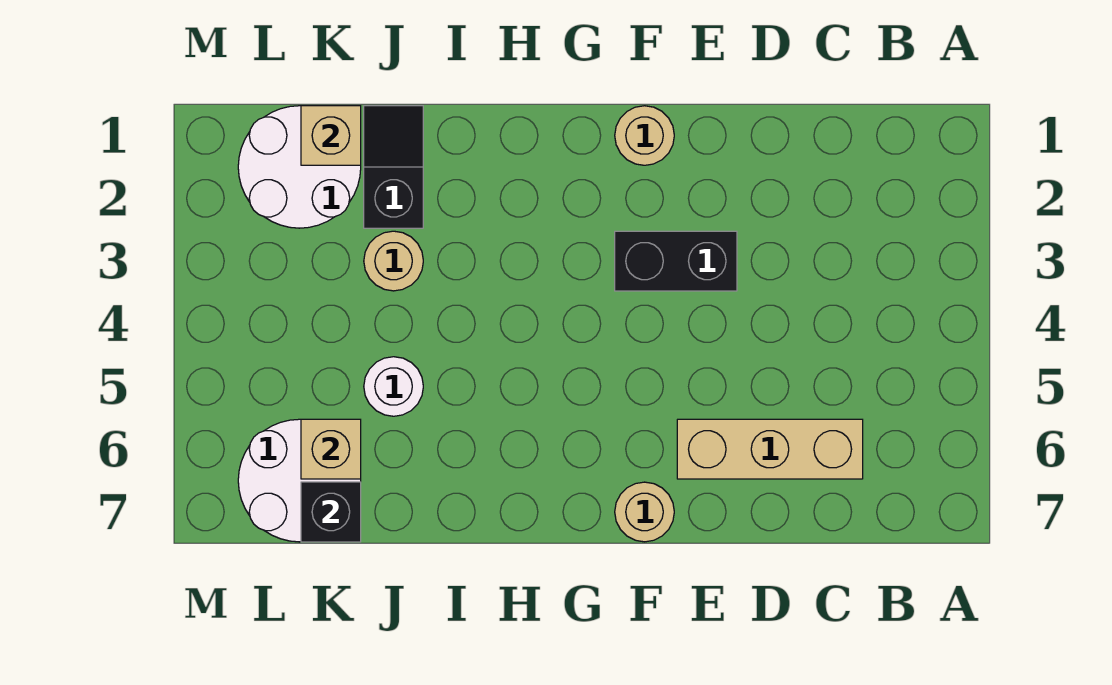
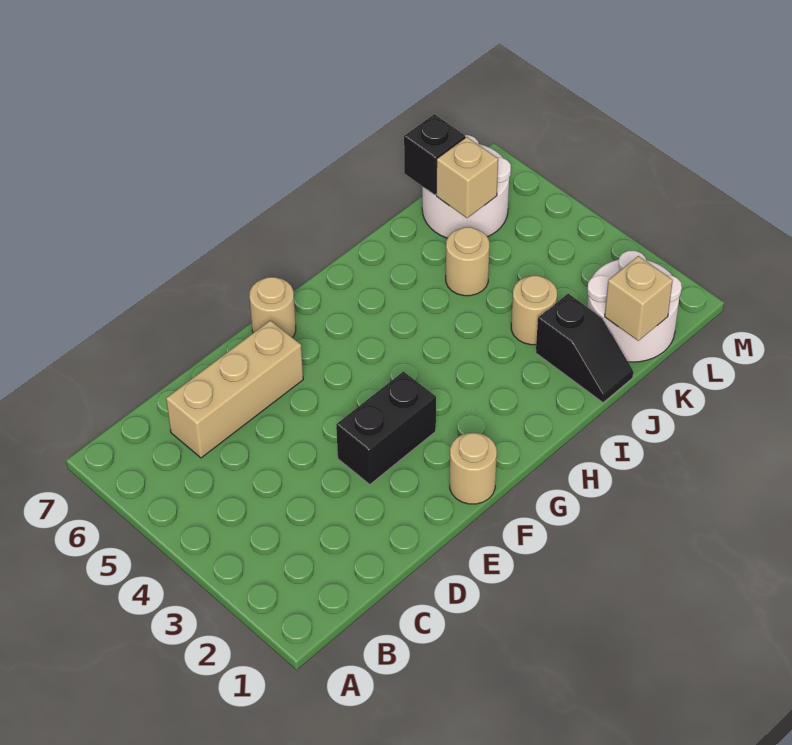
white round brick J5 level 1 -> tan round brick J5 level 1

